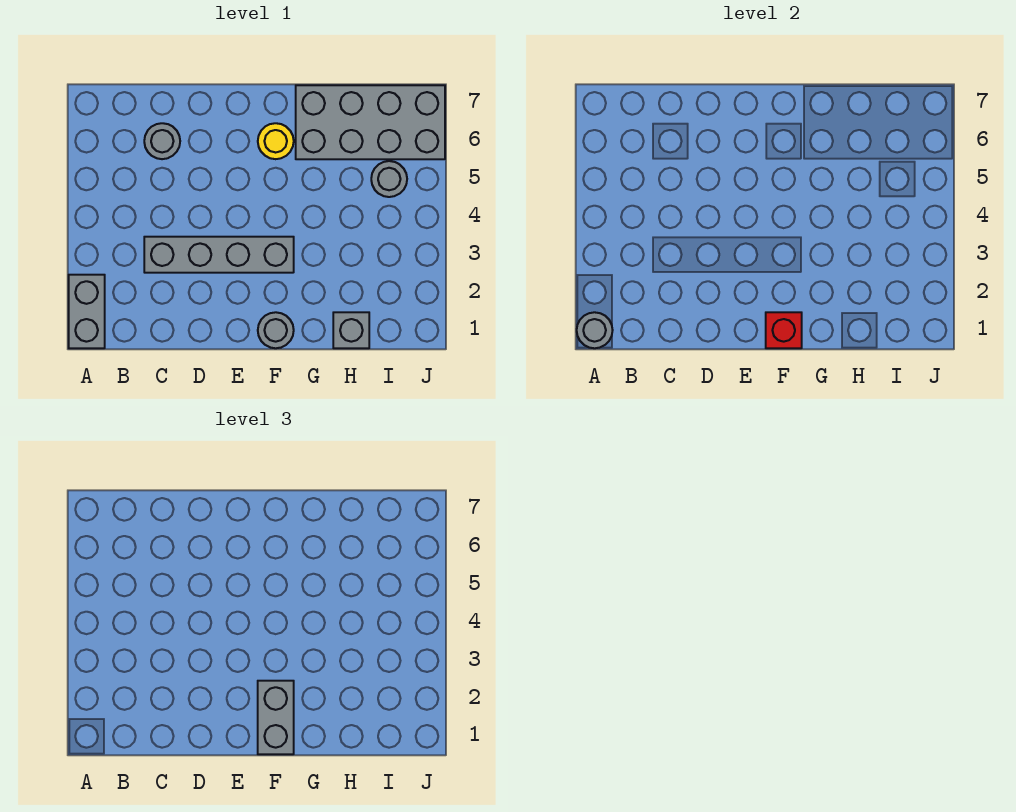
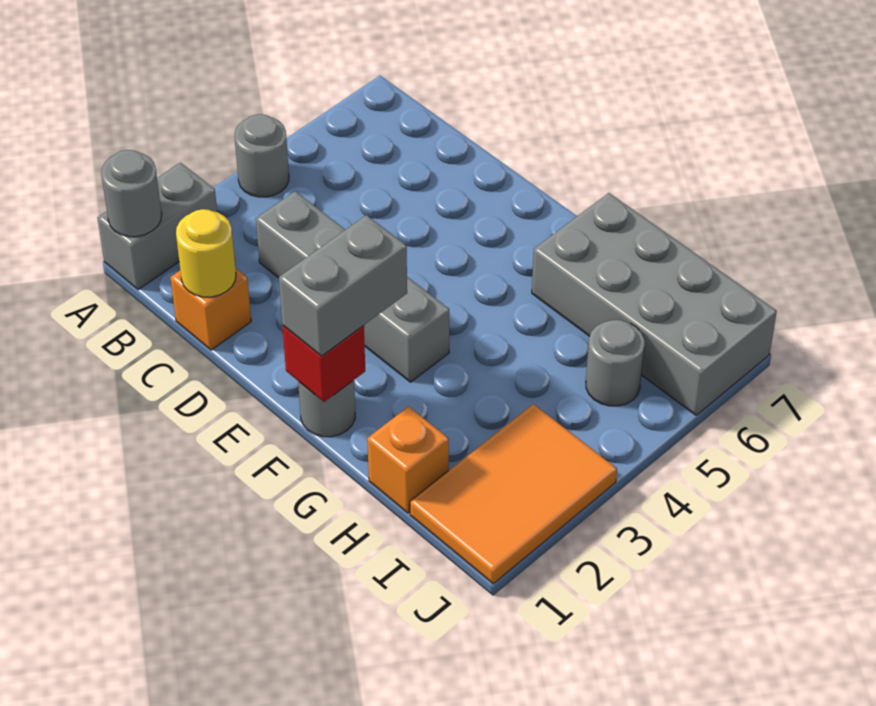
none -> orange brick C1 level 1
grey round brick C6 level 1 -> grey round brick A4 level 1
yellow round brick F6 level 1 -> yellow round brick C1 level 2
grey brick H1 level 1 -> orange brick H1 level 1
none -> orange tile I1:J3 level 1

